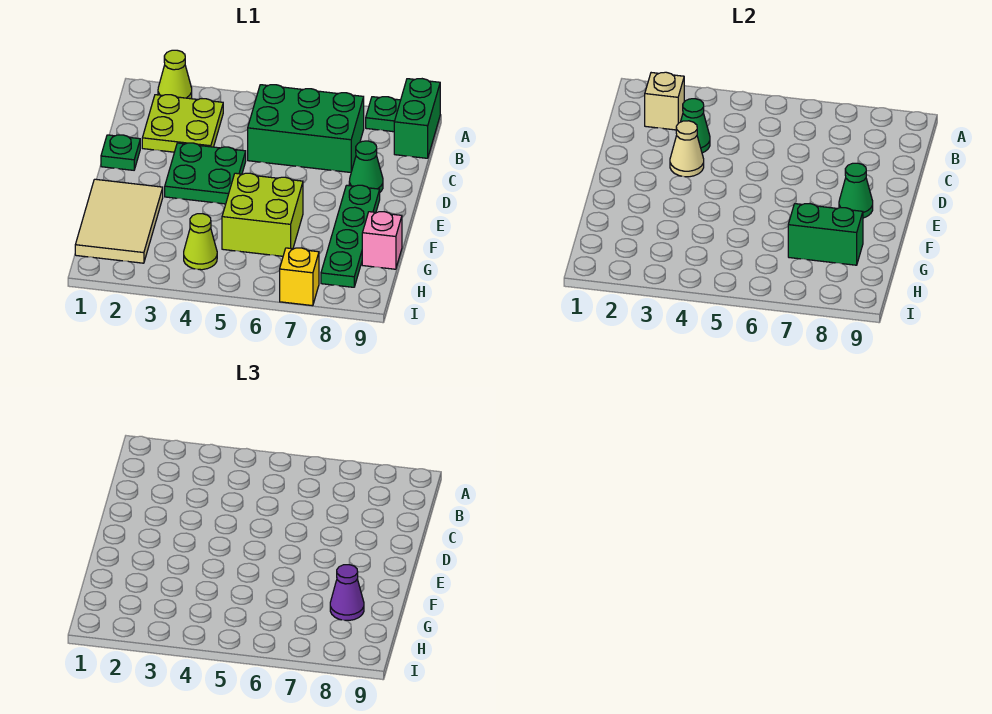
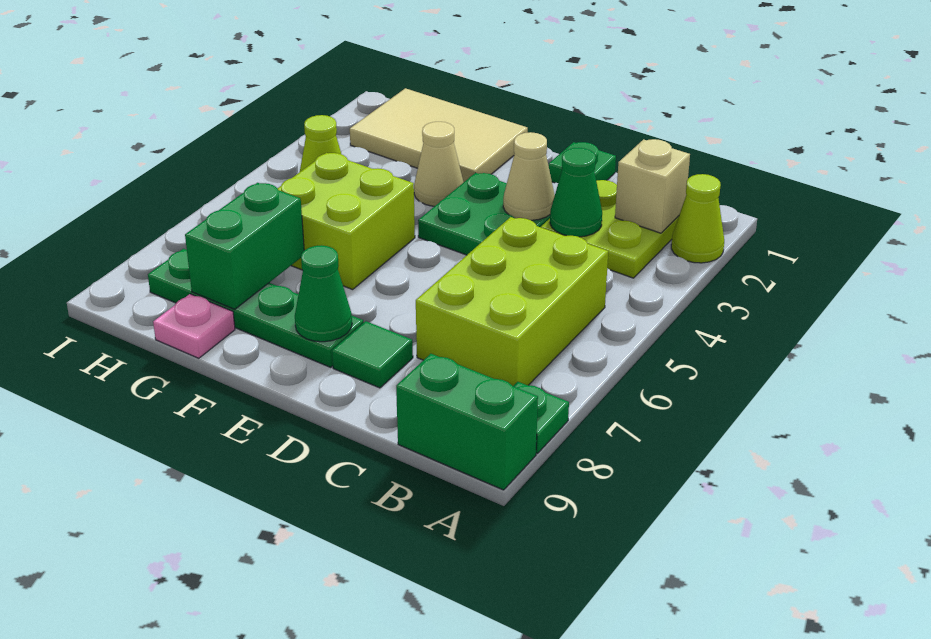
green brick B5:C7 level 1 -> lime brick B5:C7 level 1
green cone D8 level 1 -> green tile D8 level 1
none -> tan cone F3 level 1
purple cone G8 level 3 -> none
pink brick G9 level 1 -> pink plate G9 level 1
yellow brick I7 level 1 -> none

